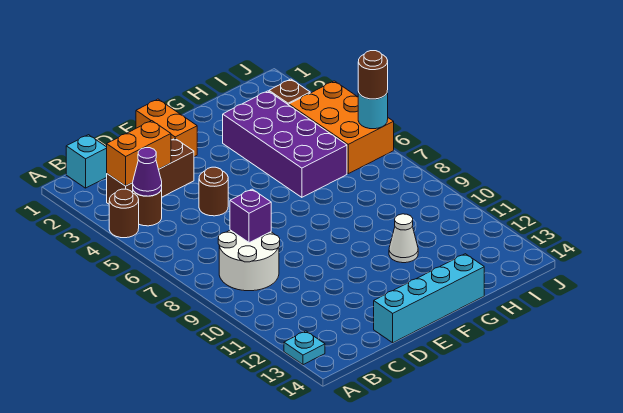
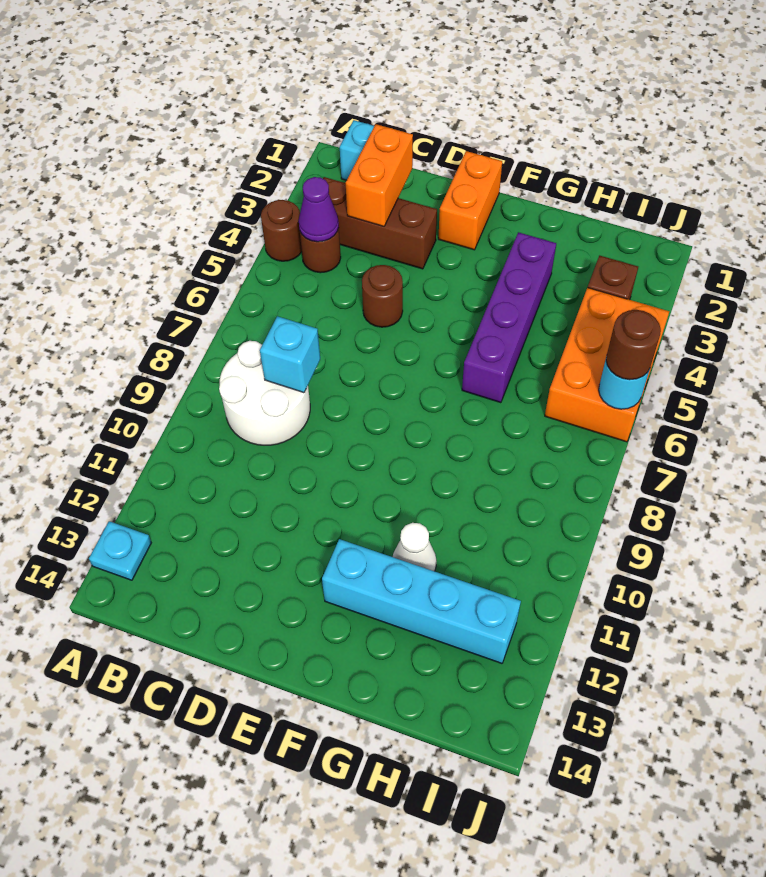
orange brick B3:C3 level 2 -> orange brick C2:C3 level 2
purple brick C8 level 2 -> cyan brick C8 level 2
cyan brick D14:G14 level 1 -> cyan brick F12:I12 level 1
purple brick G3:H6 level 1 -> purple brick G3:G6 level 1

